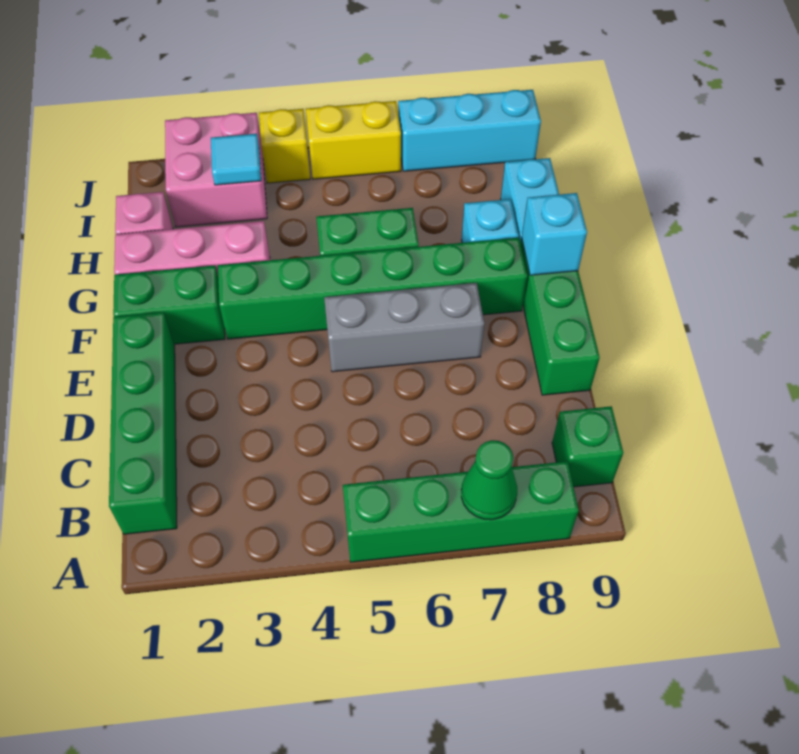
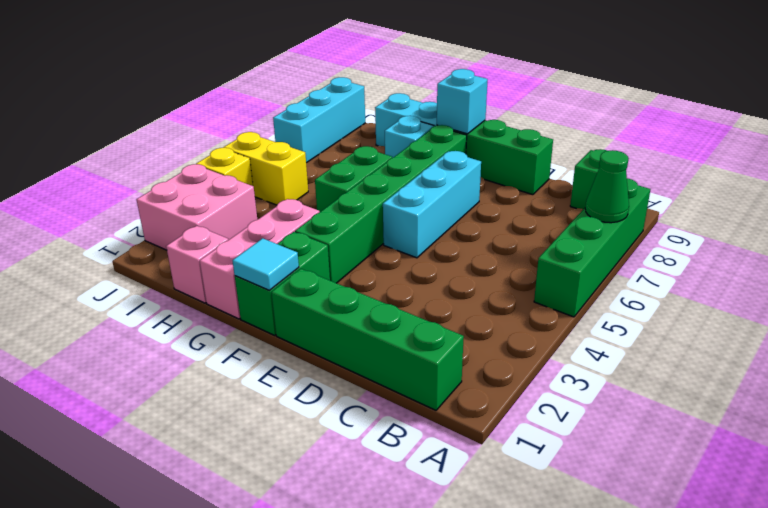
grey brick E5:E7 level 1 -> cyan brick E5:E7 level 1
cyan tile I3 level 2 -> cyan tile F1 level 2
yellow brick J5:J6 level 1 -> yellow brick I5:J5 level 1

